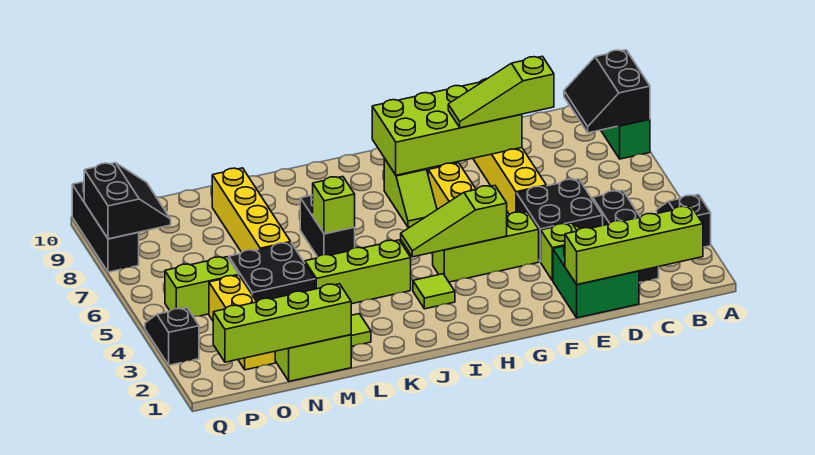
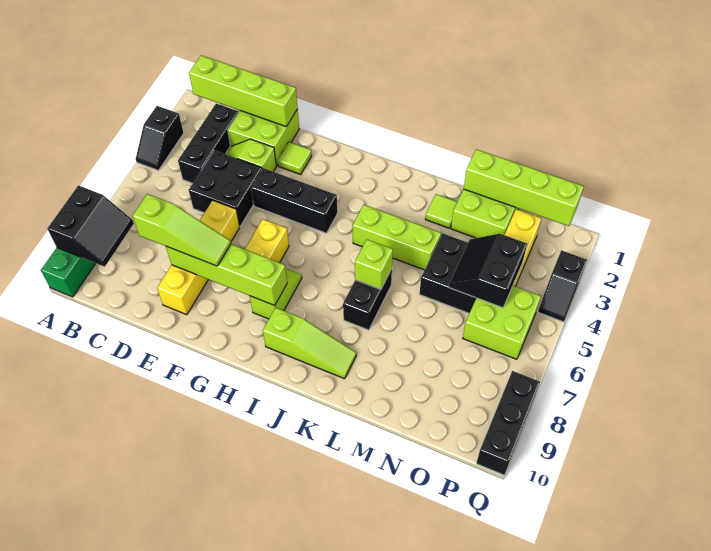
green brick D1:E2 level 1 -> lime brick D1:E2 level 1
lime brick E8:H9 level 2 -> lime brick E8:H8 level 2
lime brick F4:H4 level 1 -> black brick F4:H4 level 1
lime slope G4:I4 level 2 top G -> lime slope I9:K9 level 1 top I
lime tile I3 level 1 -> lime tile F2 level 1
yellow brick M6:M9 level 1 -> none
lime brick O5:P5 level 1 -> lime brick O5:P6 level 1
black slope P8:Q9 level 2 top Q -> black slope N4:O5 level 2 top O

